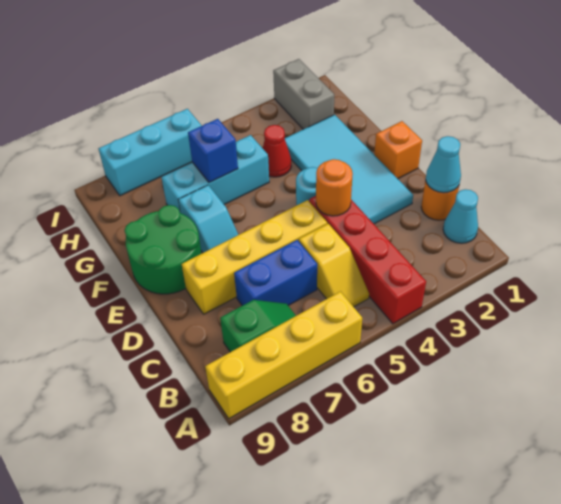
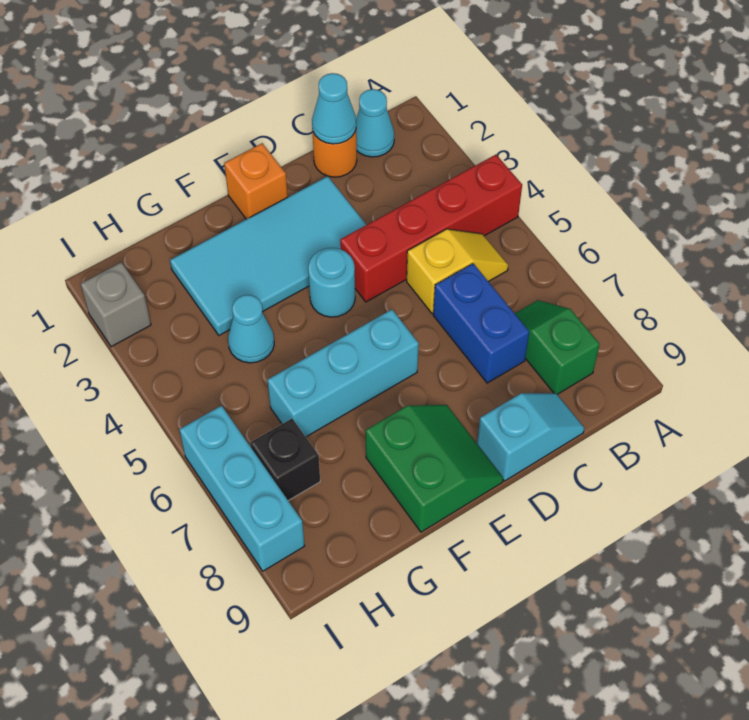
yellow brick A6:A9 level 1 -> none
orange round brick D4 level 2 -> none
yellow brick D5:D8 level 1 -> none
cyan slope E7:F7 level 1 top F -> cyan slope C9:D9 level 1 top D
green round brick E8:F9 level 1 -> green slope E8:F9 level 1 top F
red cone G4 level 1 -> cyan cone G4 level 1
cyan brick G5:G7 level 1 -> cyan brick E6:G6 level 1
blue brick G6 level 2 -> none
grey brick H2:I2 level 1 -> grey brick I2 level 1
none -> black brick H7 level 1

